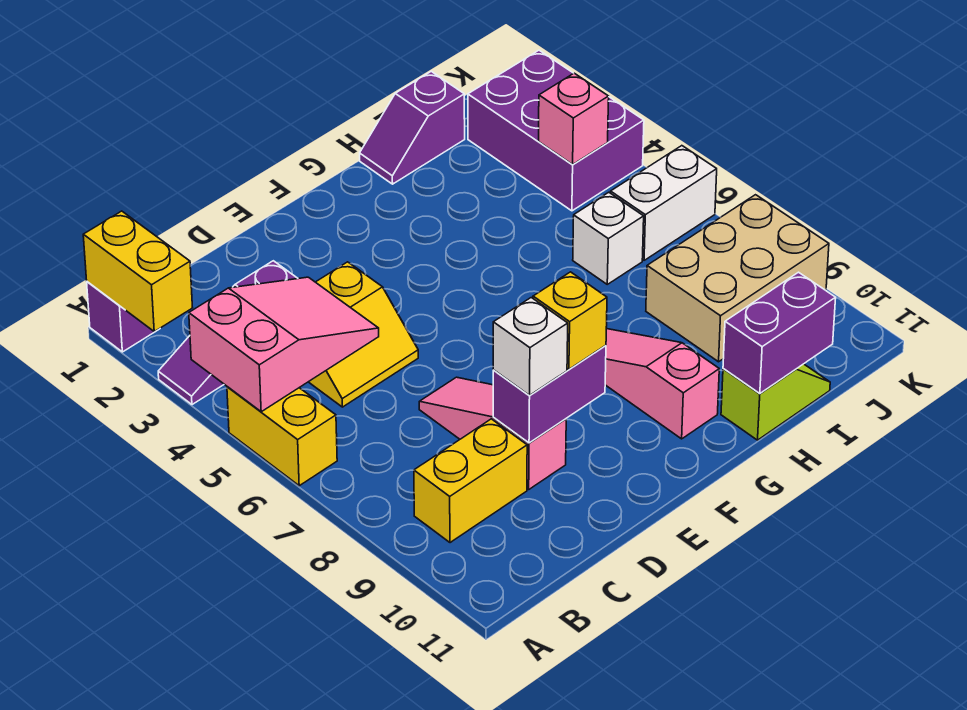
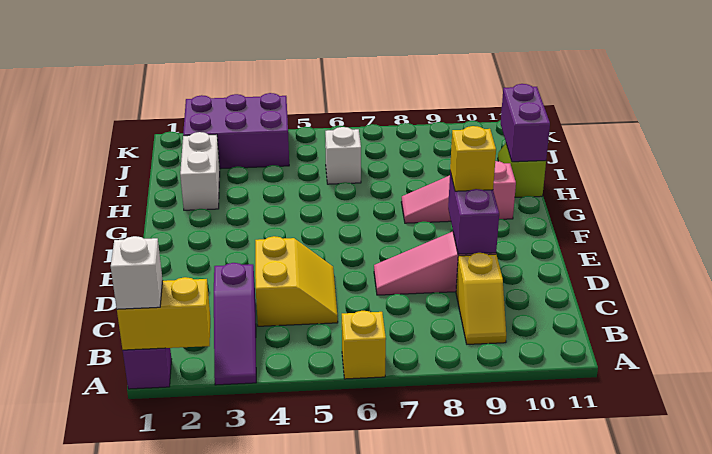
pink slope A4:C5 level 2 top A -> none
yellow brick A5:A6 level 1 -> yellow brick A6 level 1
yellow brick B9:C9 level 1 -> yellow slope B9:C9 level 1 top C
white brick D9 level 3 -> white brick A1 level 3
purple slope H1:I1 level 1 top I -> none
tan brick I8:K9 level 1 -> none
pink brick J4 level 2 -> none
white brick J6:K6 level 1 -> white brick H2:I2 level 1

